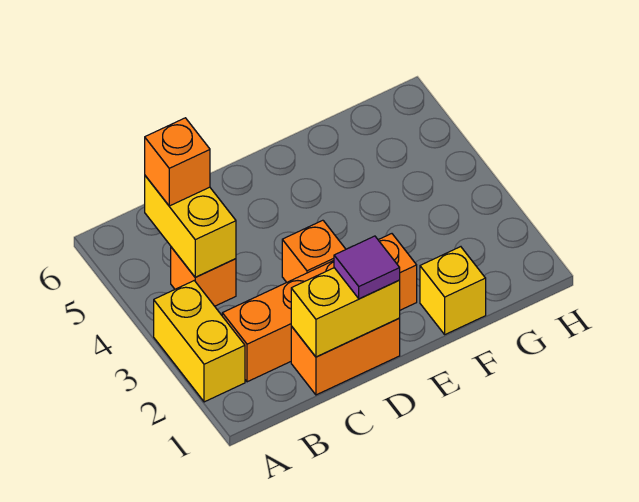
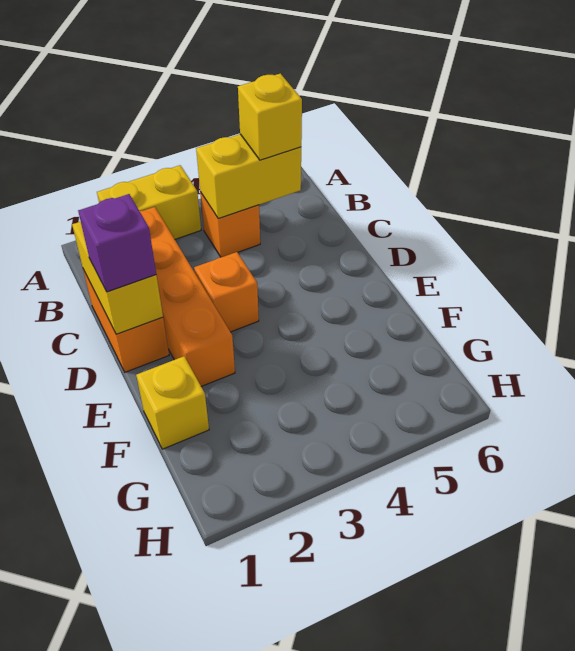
orange brick B5 level 3 -> yellow brick B5 level 3
purple tile D1 level 3 -> purple brick D1 level 3

